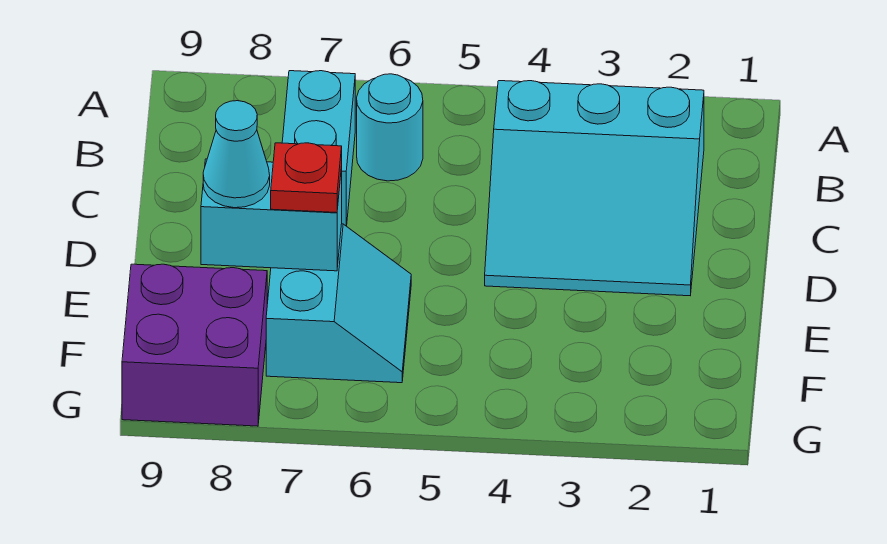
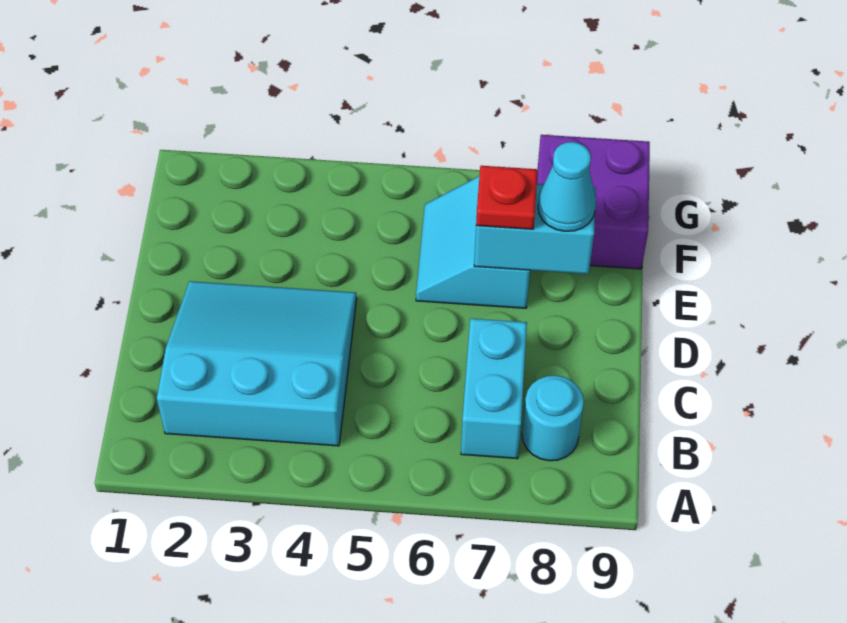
cyan round brick B6 level 1 -> cyan round brick B8 level 1

